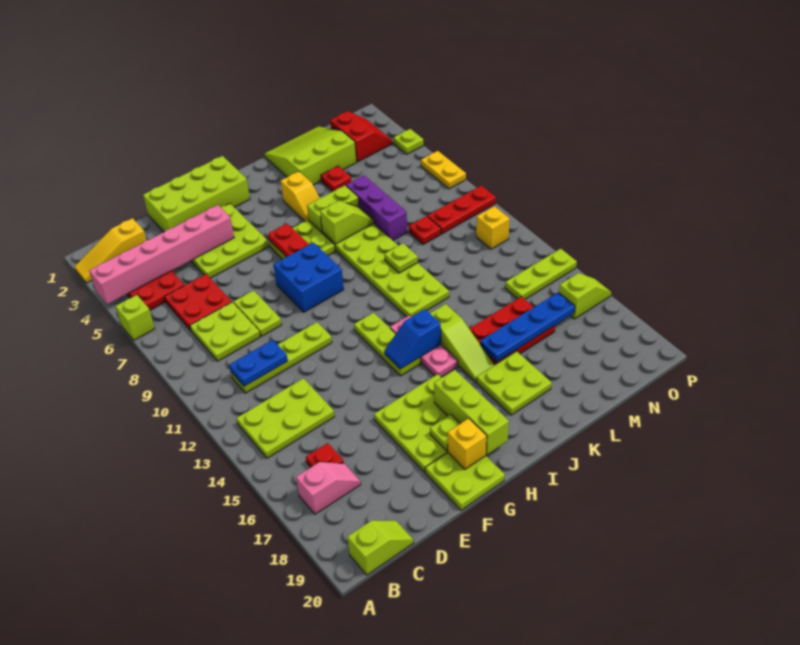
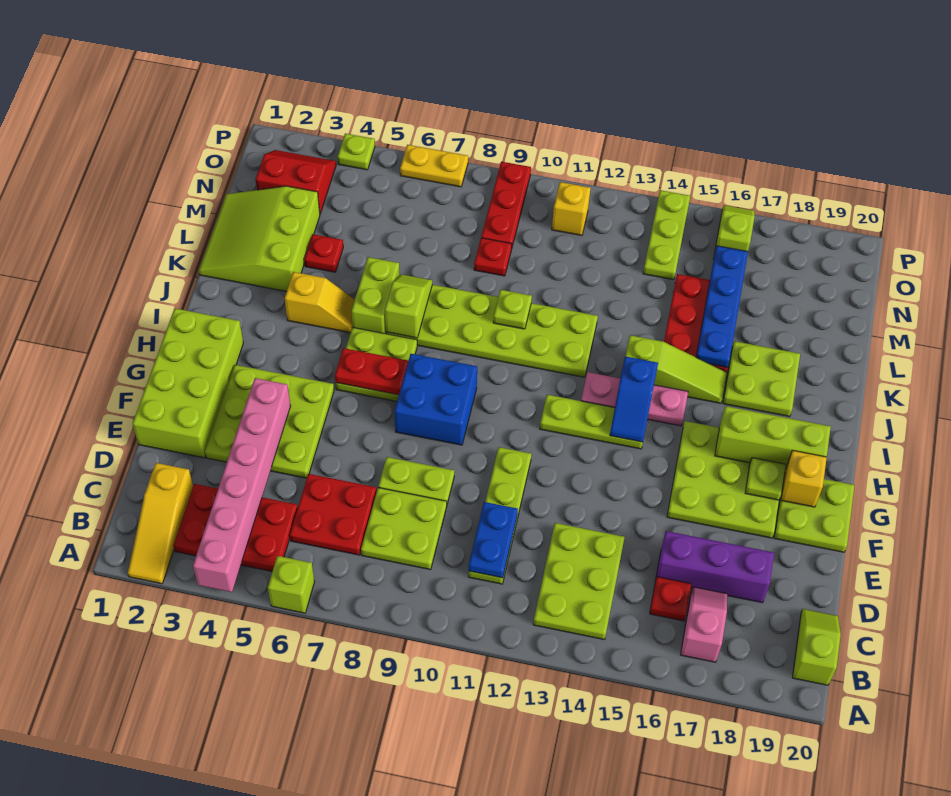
purple brick L6:L8 level 1 -> purple brick D16:D18 level 1

